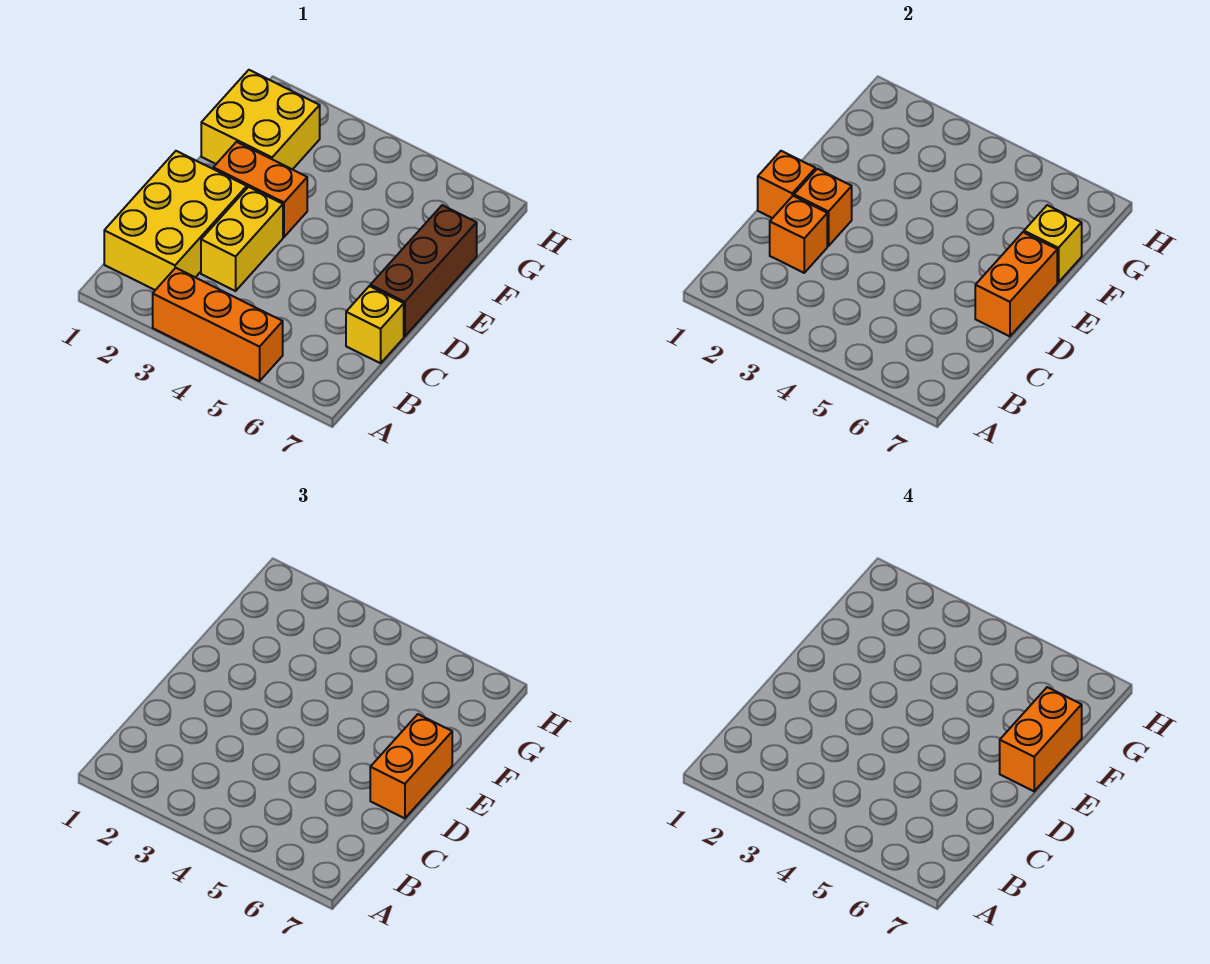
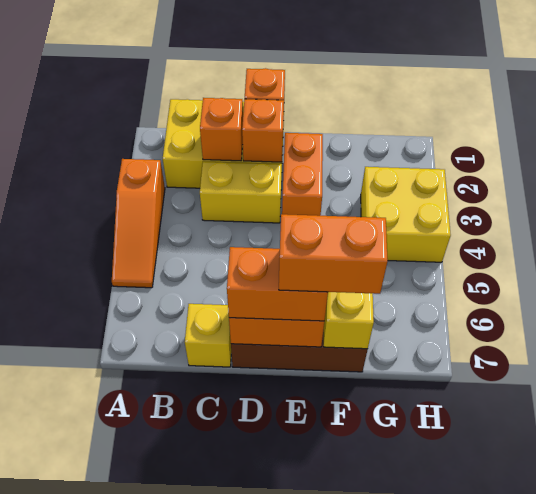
orange brick A3:A5 level 1 -> orange slope A3:A5 level 1 top 3
yellow brick F1:G2 level 1 -> yellow brick G3:H4 level 1

